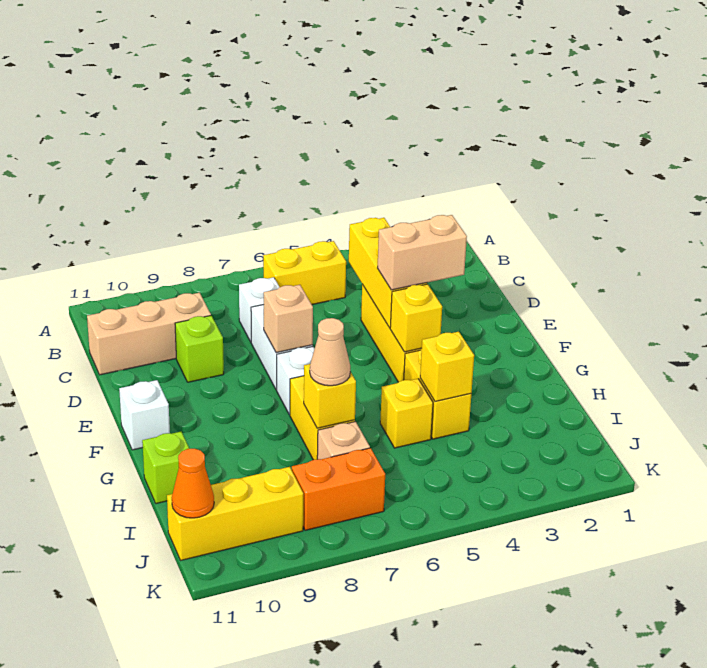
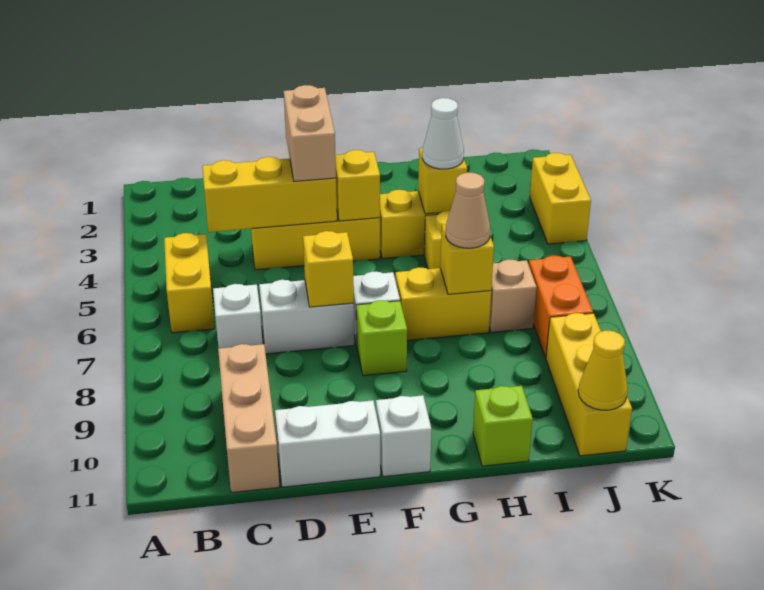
lime brick D9 level 1 -> lime brick F8 level 1
none -> white brick D11:E11 level 1
tan brick E7 level 2 -> yellow brick E7 level 2
none -> white cone H4 level 3
orange cone J11 level 2 -> yellow cone J11 level 2
none -> yellow brick K3:K4 level 1

